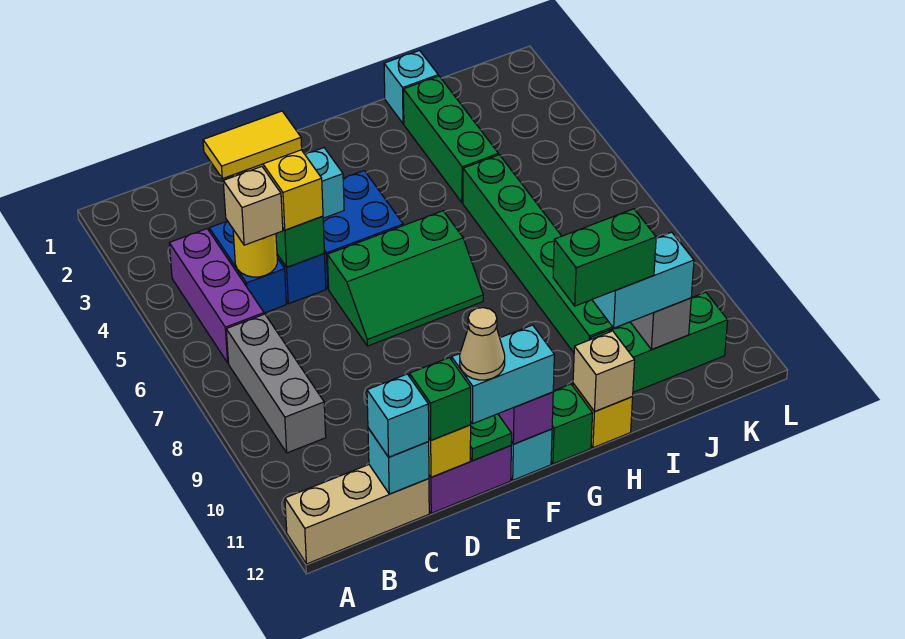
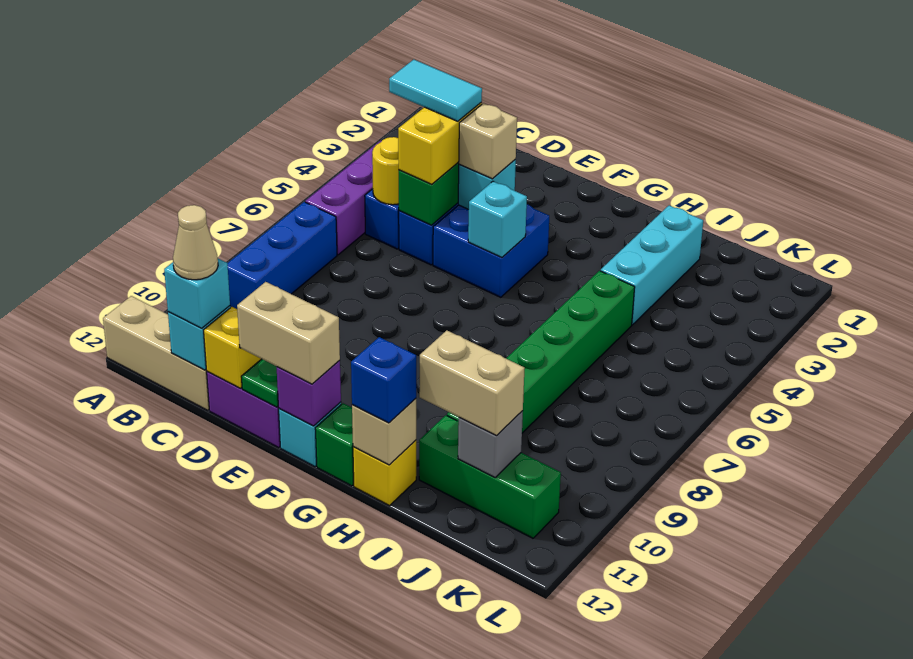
grey brick B7:B9 level 1 -> blue brick B7:B9 level 1
yellow tile C4:D4 level 4 -> cyan tile C4:D4 level 4
tan brick C5 level 3 -> tan brick E4 level 3
green brick D12 level 3 -> none
green slope E6:G7 level 1 top 6 -> none
cyan brick E12:F12 level 3 -> tan brick E12:F12 level 3
tan cone E12 level 4 -> tan cone C12 level 4
green brick H11:I11 level 4 -> none
none -> blue brick H12 level 3
cyan brick I1 level 1 -> cyan brick F5 level 2
green brick I2:I4 level 1 -> cyan brick I2:I4 level 1
cyan brick I11:J11 level 3 -> tan brick I11:J11 level 3

